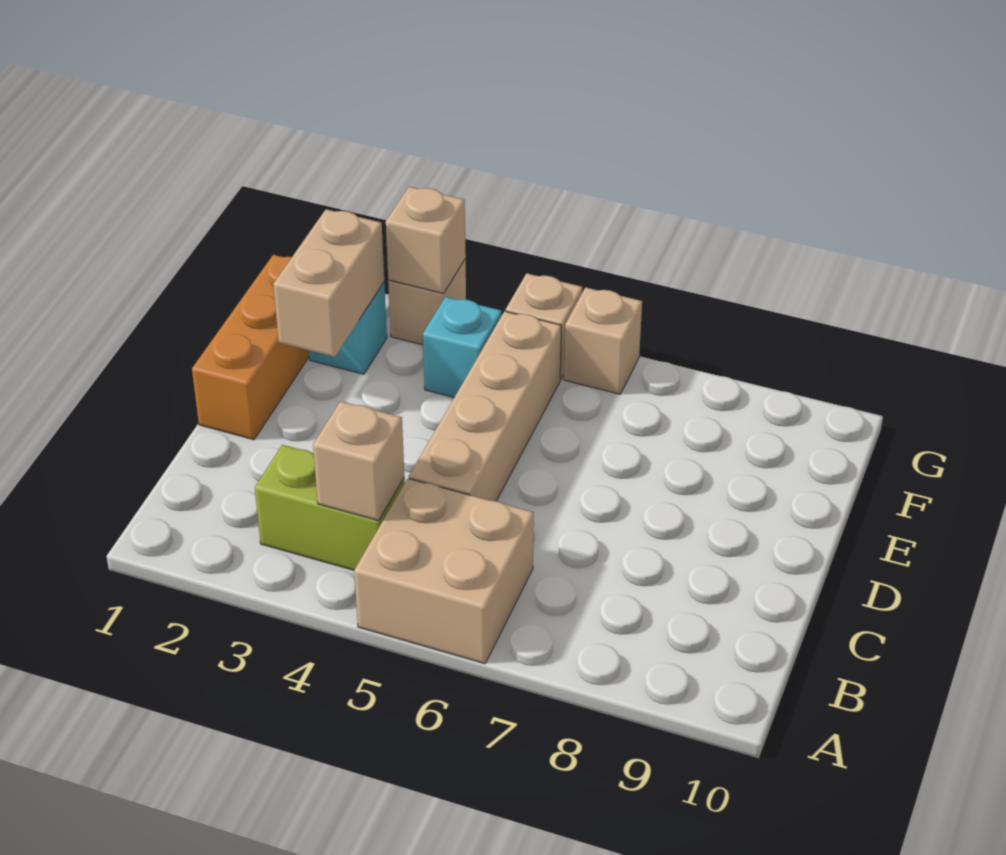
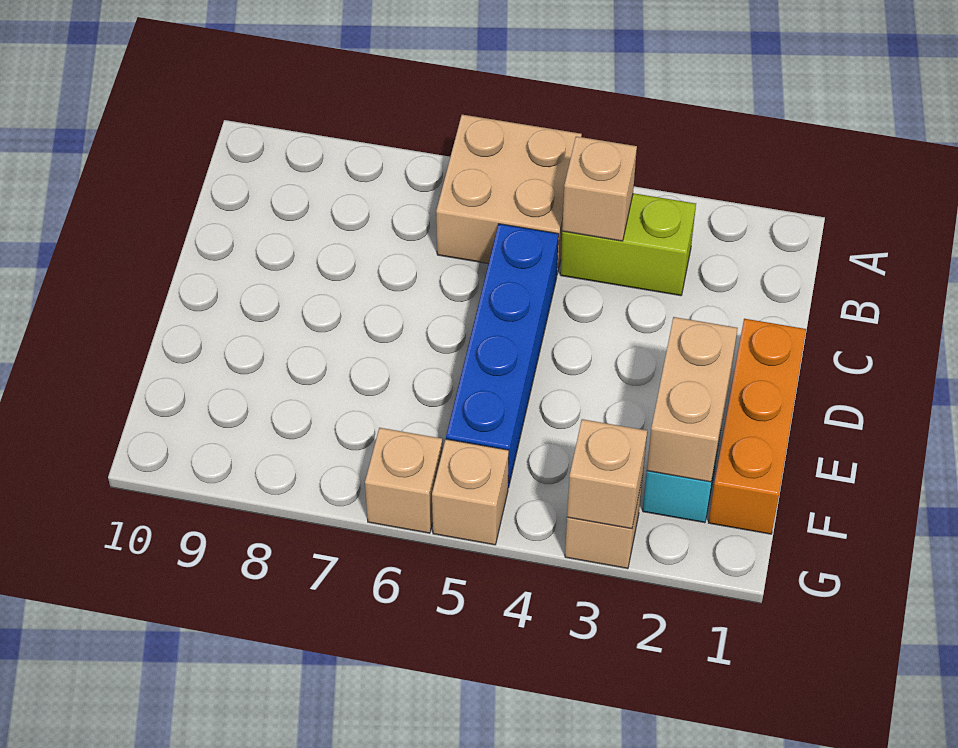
tan brick C5:F5 level 1 -> blue brick C5:F5 level 1
cyan brick F4 level 1 -> none

